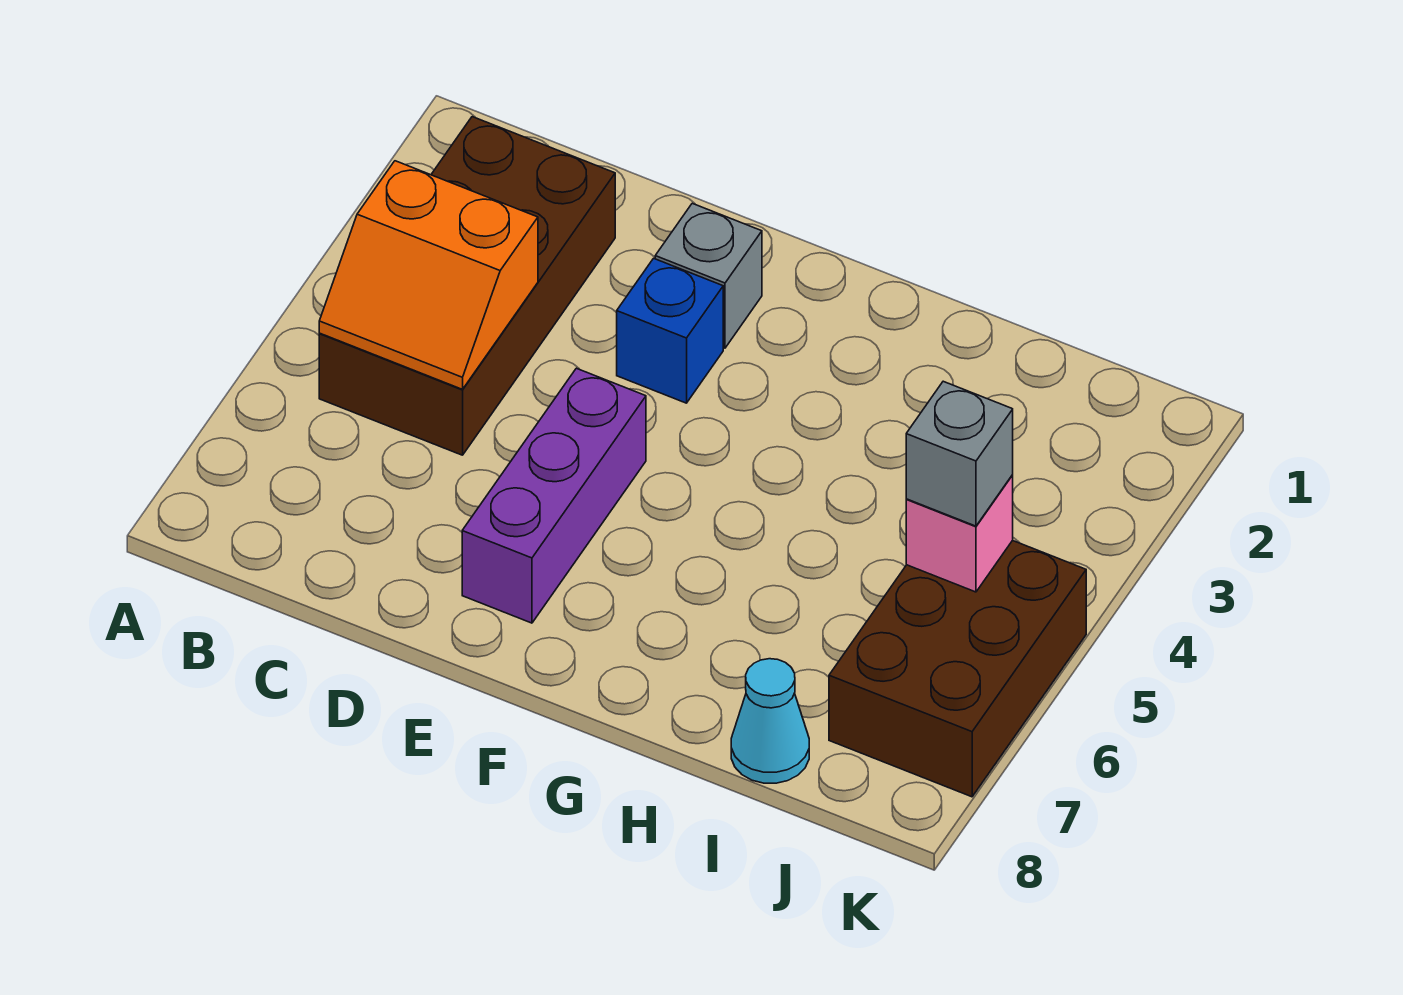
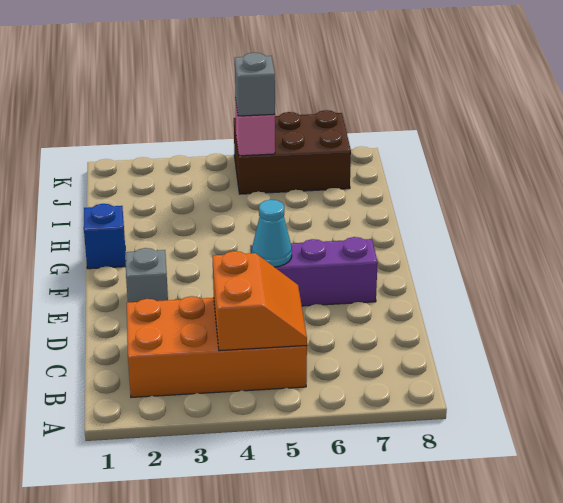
brown brick B2:C5 level 1 -> orange brick B2:C5 level 1
blue brick E3 level 1 -> blue brick G1 level 1
cyan cone I8 level 1 -> cyan cone E5 level 2

